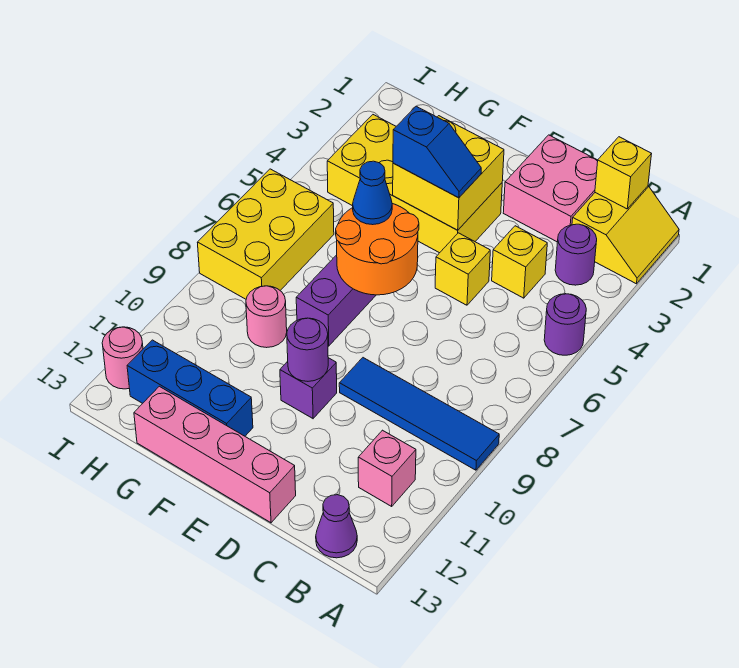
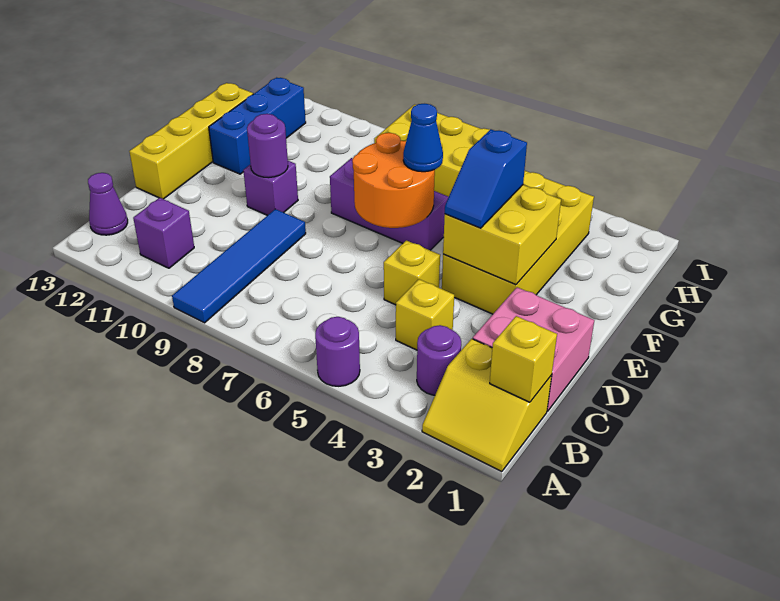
pink brick B11 level 1 -> purple brick B11 level 1
pink brick D13:G13 level 1 -> yellow brick D13:G13 level 1
pink round brick G9 level 1 -> none
pink round brick I12 level 1 -> none

